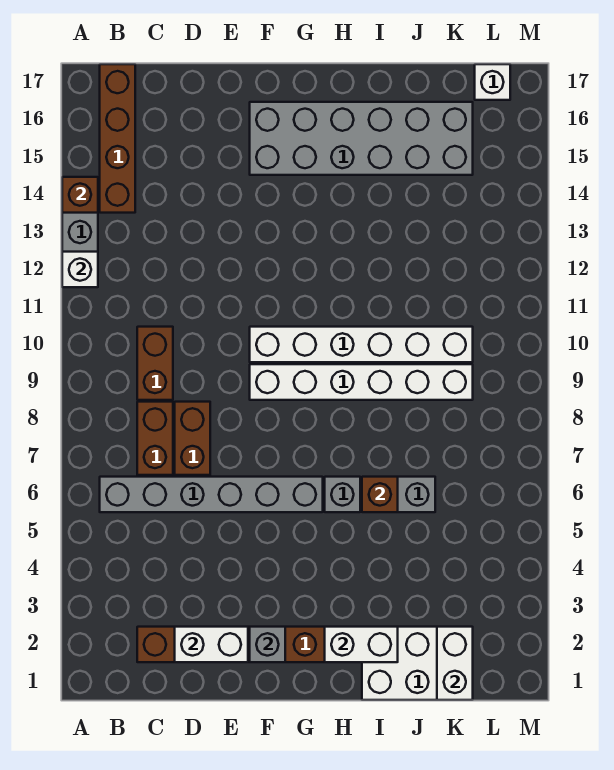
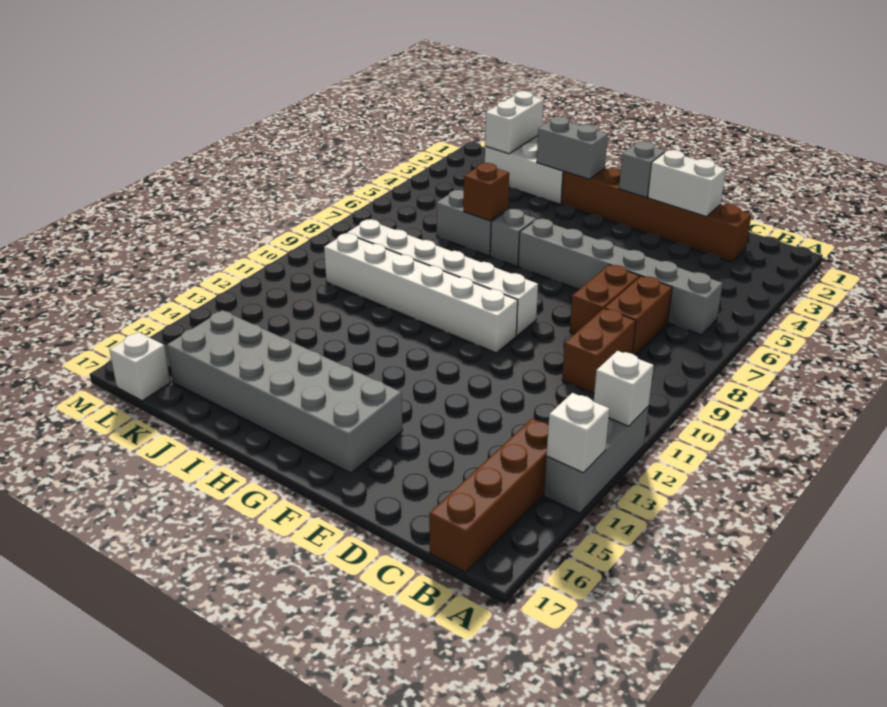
brown brick A14 level 2 -> white brick A14 level 2
white brick H2:I2 level 2 -> grey brick H2:I2 level 2

